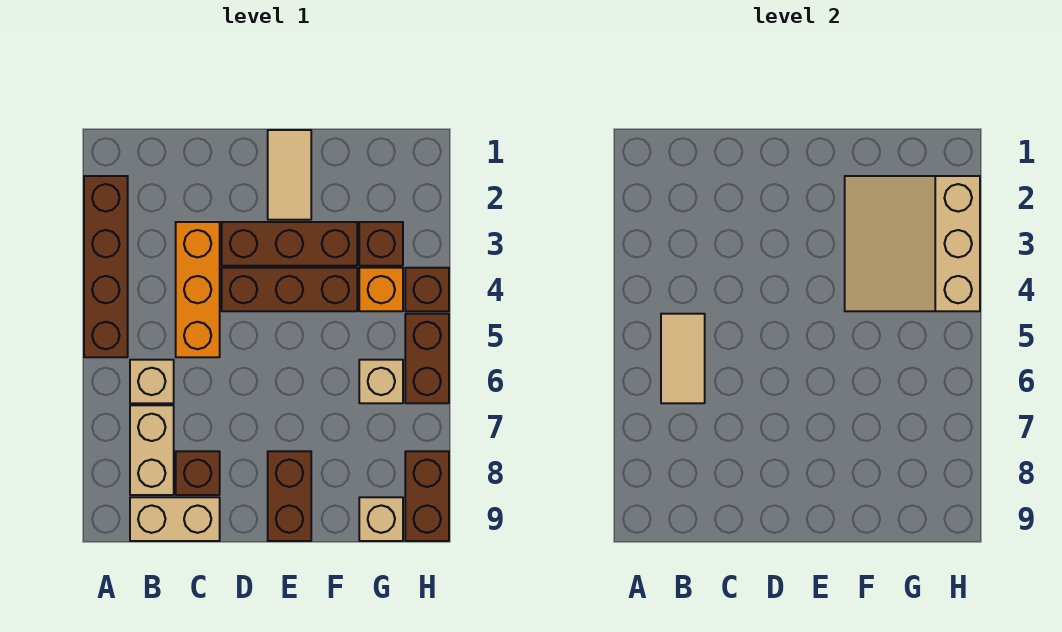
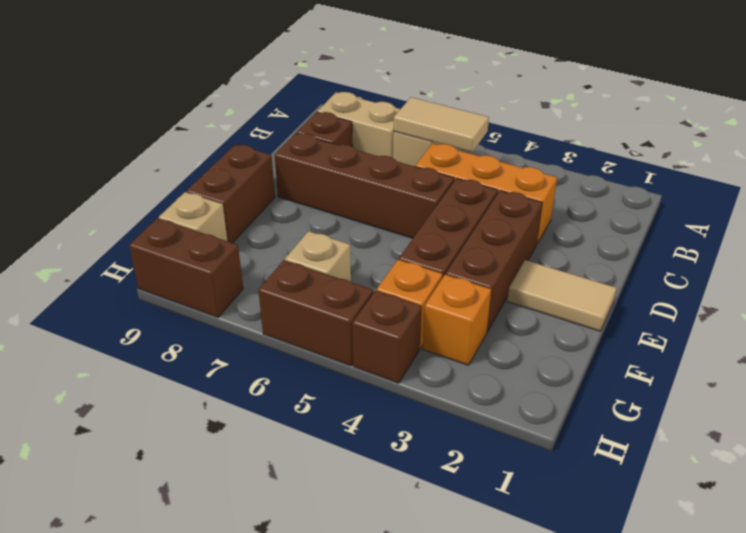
brown brick A2:A5 level 1 -> brown brick D5:D8 level 1
tan brick B9:C9 level 1 -> none
brown brick E8:E9 level 1 -> brown brick E9:F9 level 1
tan slope F2:H4 level 2 top H -> none
brown brick G3 level 1 -> orange brick G3 level 1

